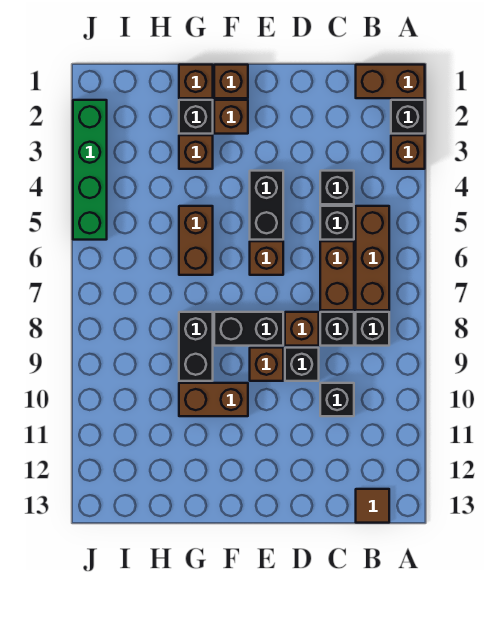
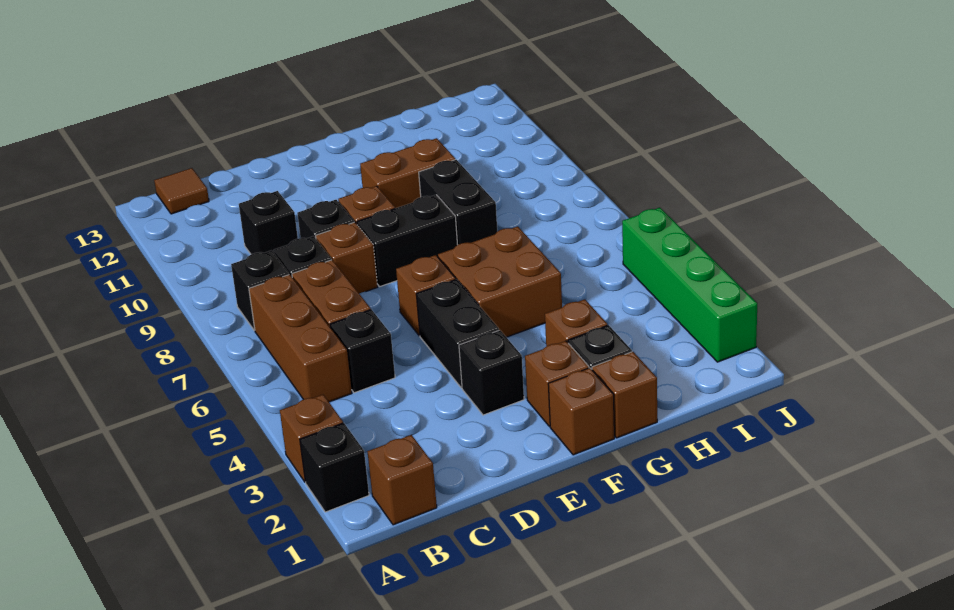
brown brick A1:B1 level 1 -> brown brick B1 level 1
black brick C4 level 1 -> black brick E3 level 1
brown brick G5:G6 level 1 -> brown brick F5:G6 level 1

